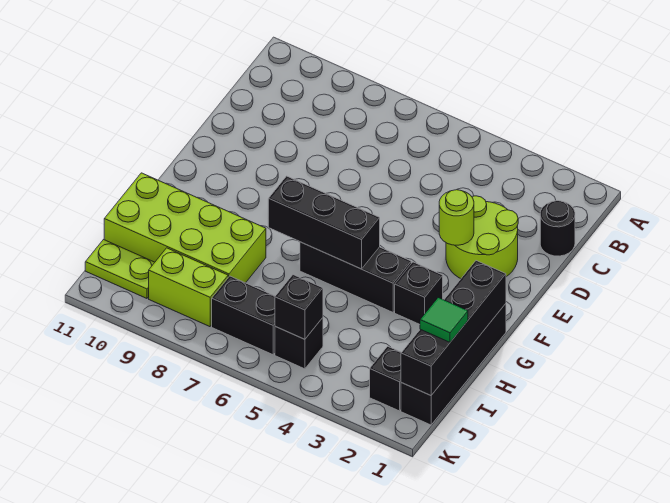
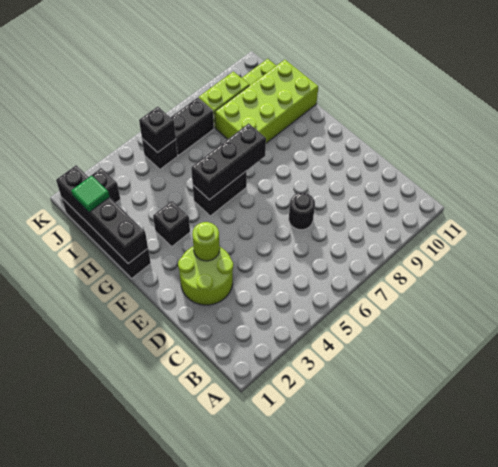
black round brick C1 level 1 -> black round brick D7 level 1
black brick G4:G6 level 1 -> black brick G5:G6 level 1

